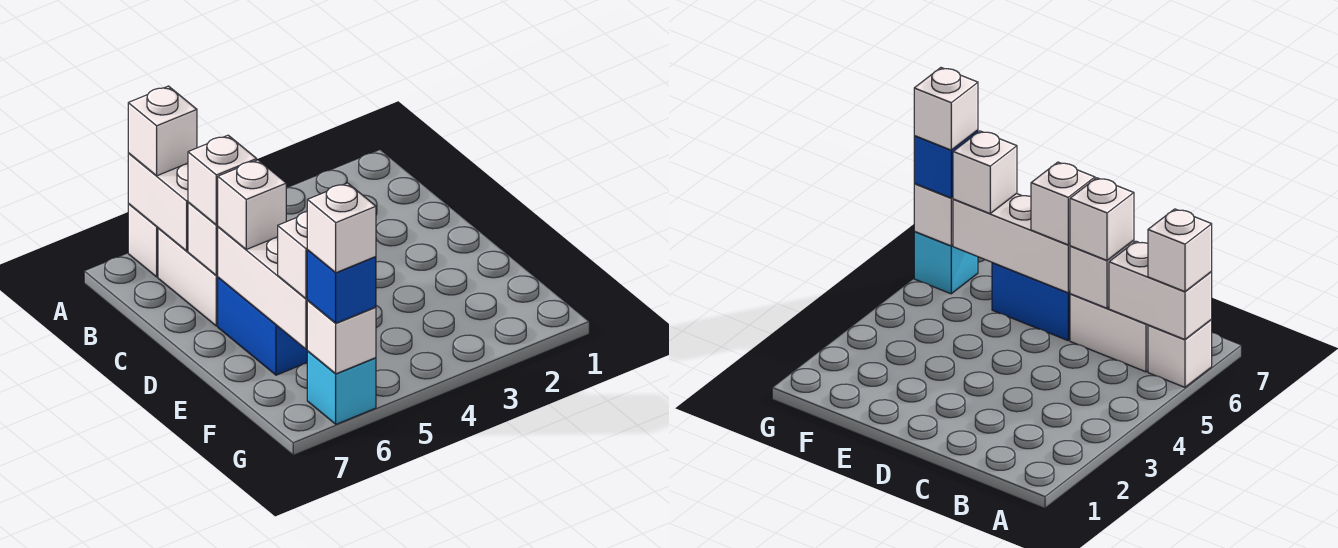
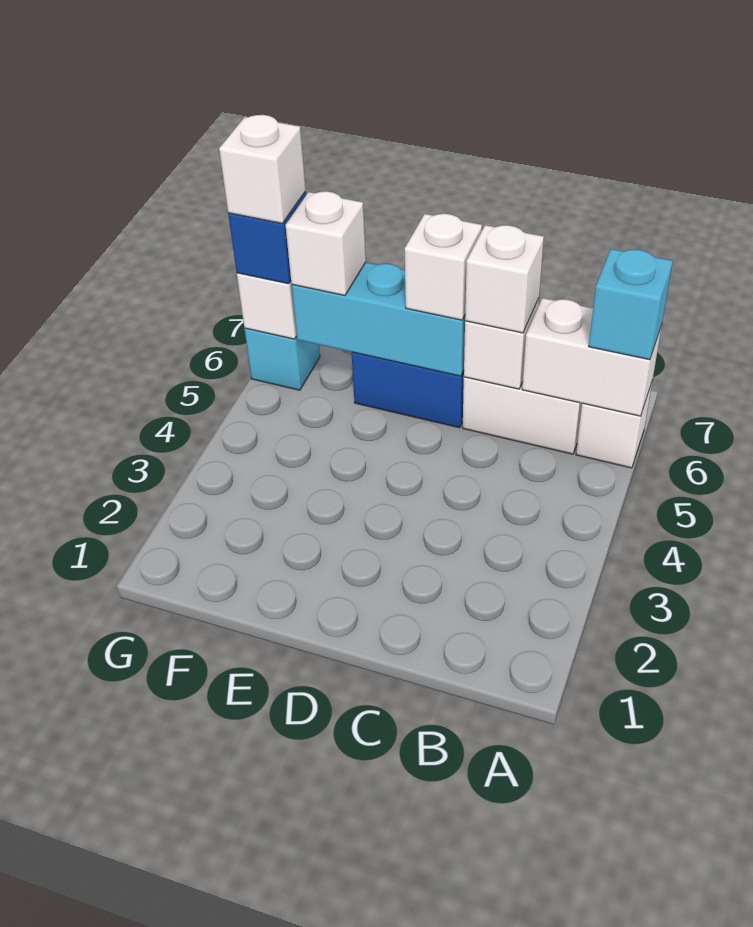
white brick A6 level 3 -> cyan brick A6 level 3
white brick D6:F6 level 2 -> cyan brick D6:F6 level 2

